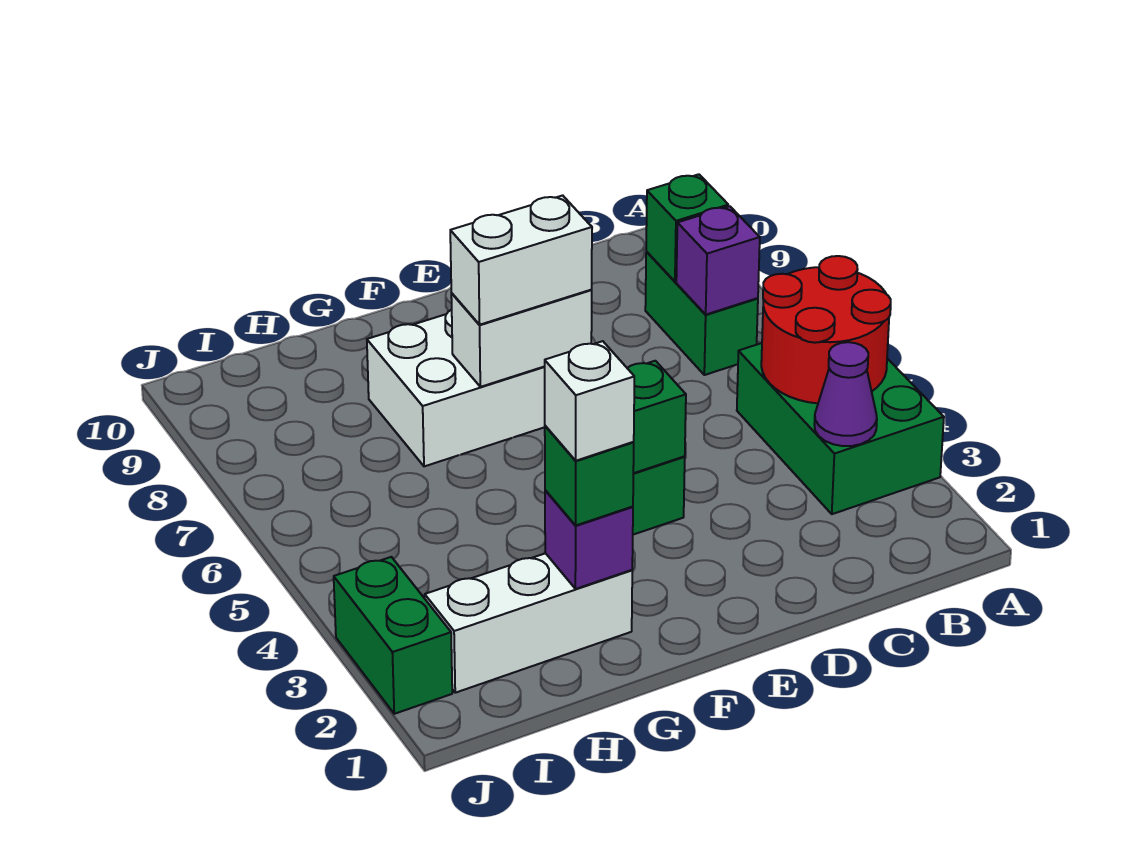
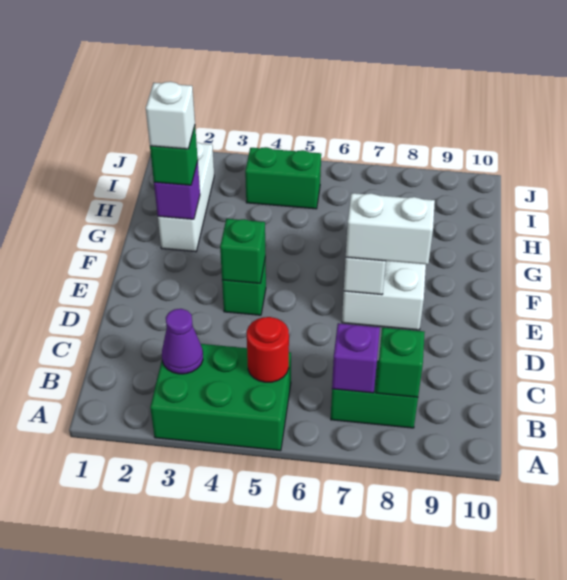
red round brick A4:B5 level 2 -> red round brick B5 level 2
white brick E7:F7 level 3 -> white brick E7:E8 level 3
green brick J2:J3 level 1 -> green brick I4:I5 level 1

